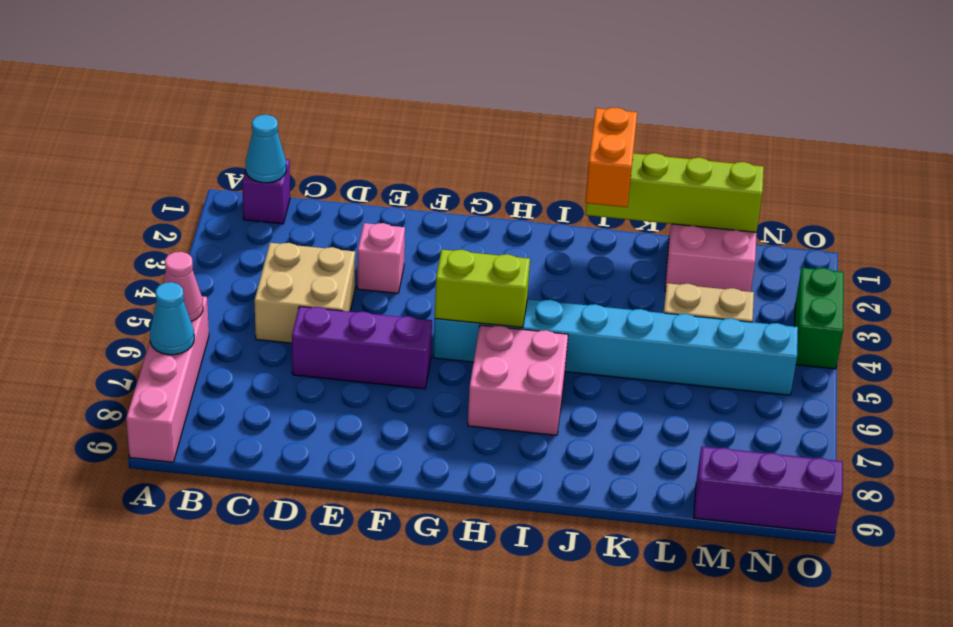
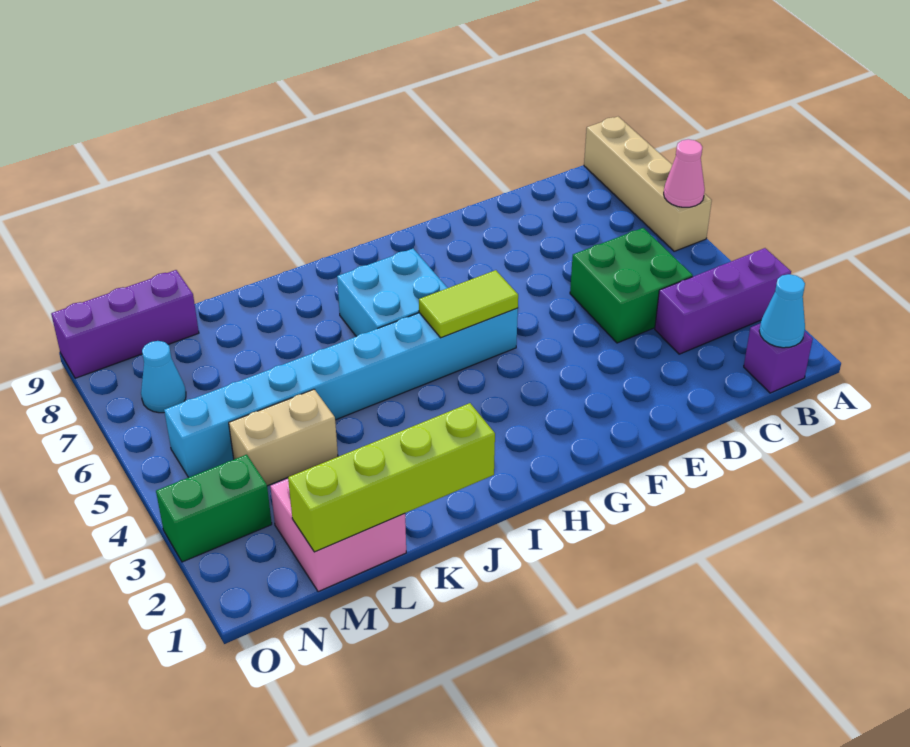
pink brick A6:A9 level 1 -> tan brick A6:A9 level 1
cyan cone A7 level 2 -> cyan cone N7 level 1
tan brick C4:D5 level 1 -> green brick C4:D5 level 1
purple brick D6:F6 level 1 -> purple brick A3:C3 level 1
pink brick E3 level 1 -> none
lime brick G5:H5 level 2 -> lime tile G5:H5 level 2
pink brick H6:I7 level 1 -> cyan brick H6:I7 level 1
orange brick J1:J2 level 3 -> none
green brick O3:O4 level 1 -> green brick N3:O3 level 1

